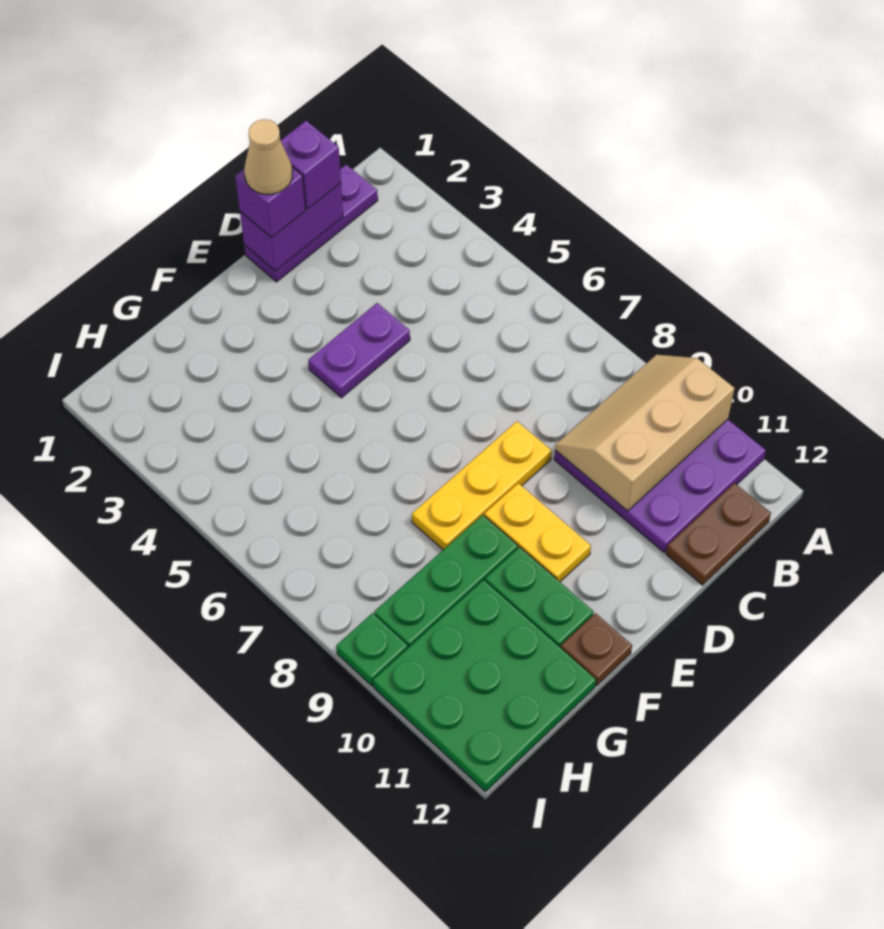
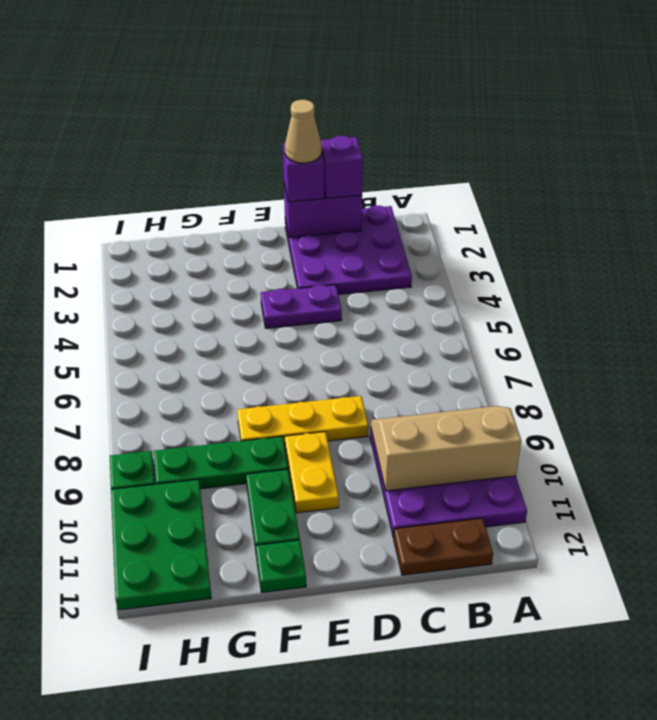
purple plate B1:D1 level 1 -> purple plate B1:D3 level 1
brown plate F12 level 1 -> green plate F12 level 1
green plate G10:I12 level 1 -> green plate H10:I12 level 1

